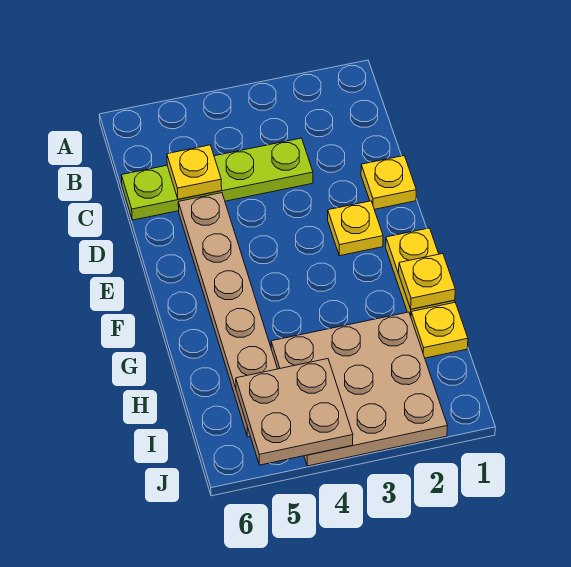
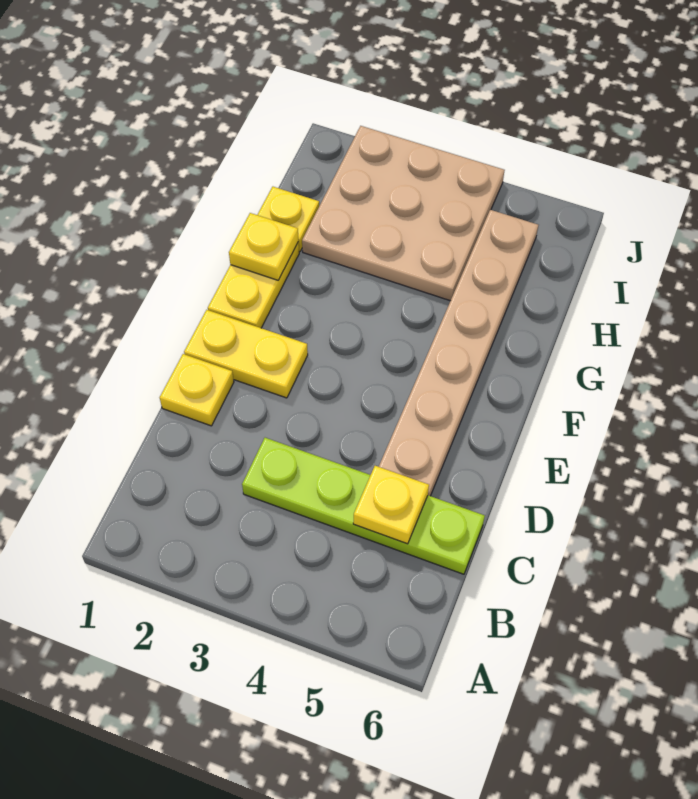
yellow plate E2 level 1 -> yellow plate E1:E2 level 1
tan plate I4:J5 level 2 -> none

